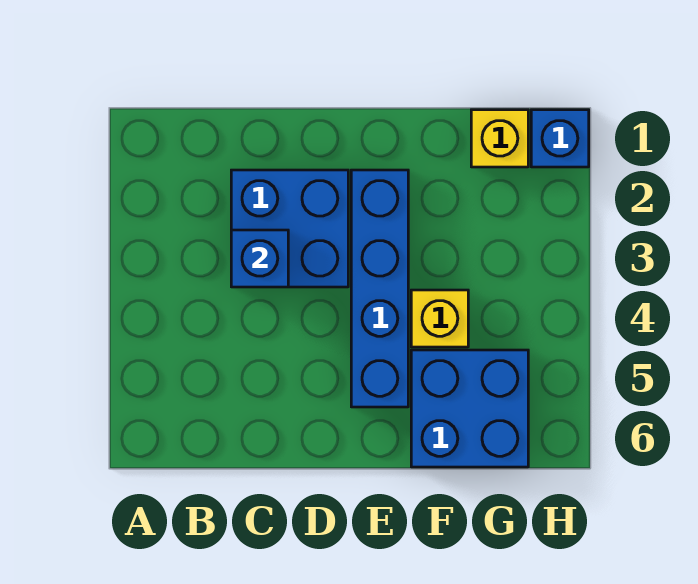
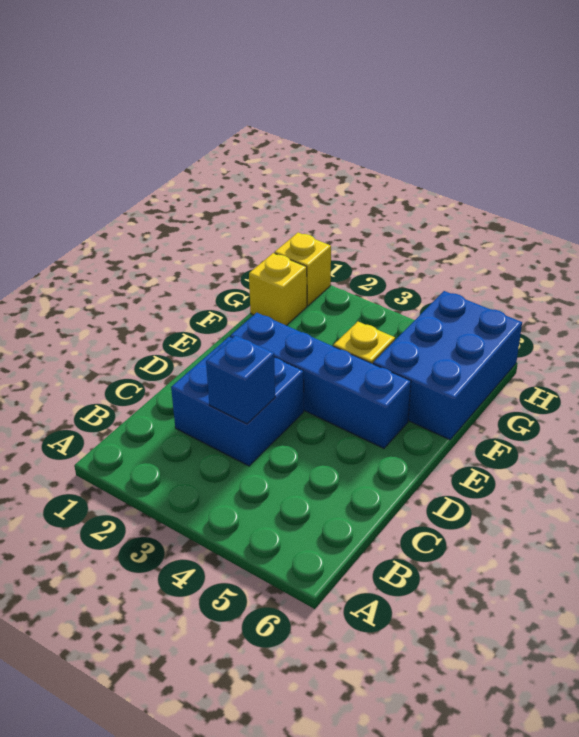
blue brick F5:G6 level 1 -> blue brick F5:H6 level 1
blue brick H1 level 1 -> yellow brick H1 level 1

